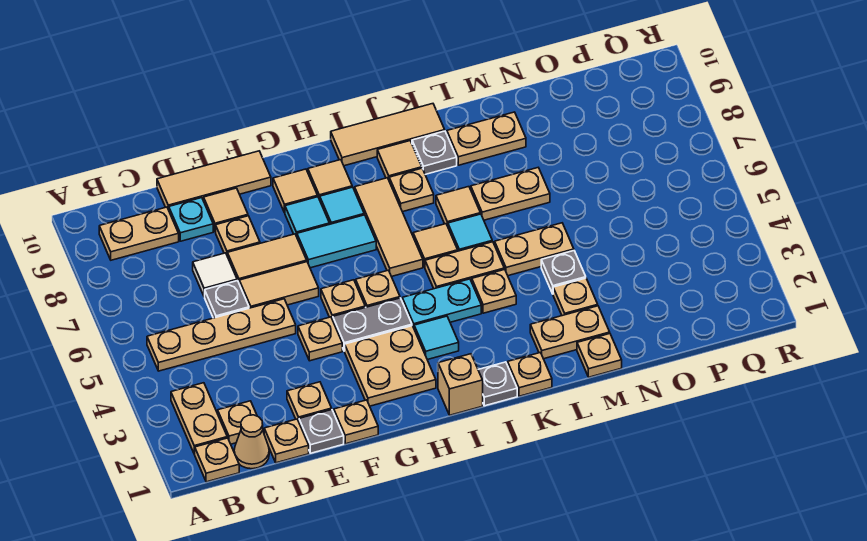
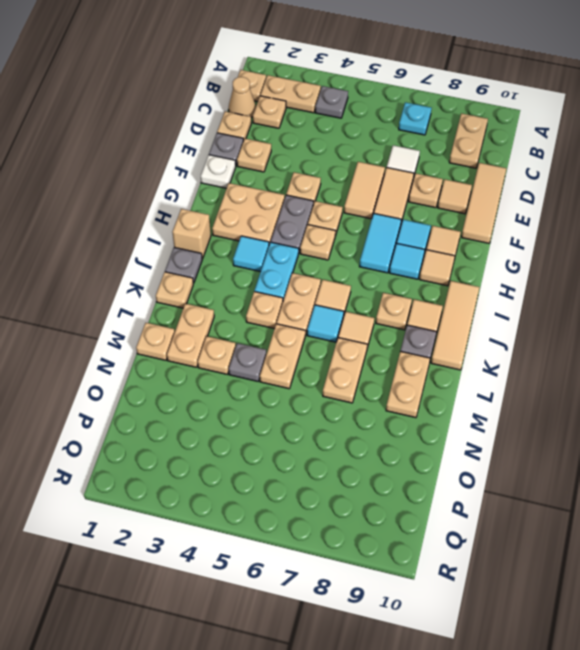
tan plate B5:E5 level 1 -> none
grey plate D6 level 1 -> grey plate B4 level 1
cyan plate D9 level 1 -> cyan plate B7 level 1
tan plate F1 level 1 -> white plate F1 level 1
tan tile I6:I8 level 1 -> none

